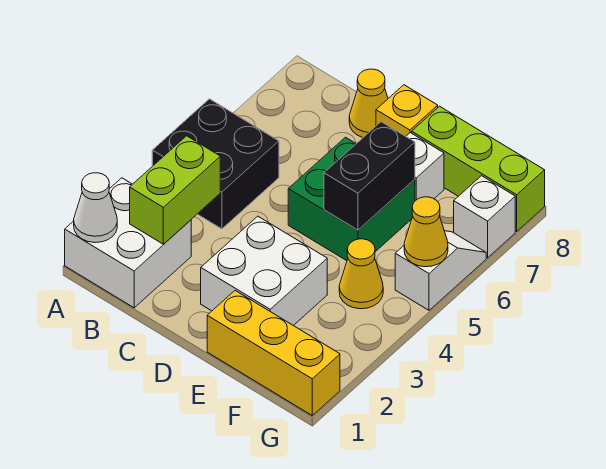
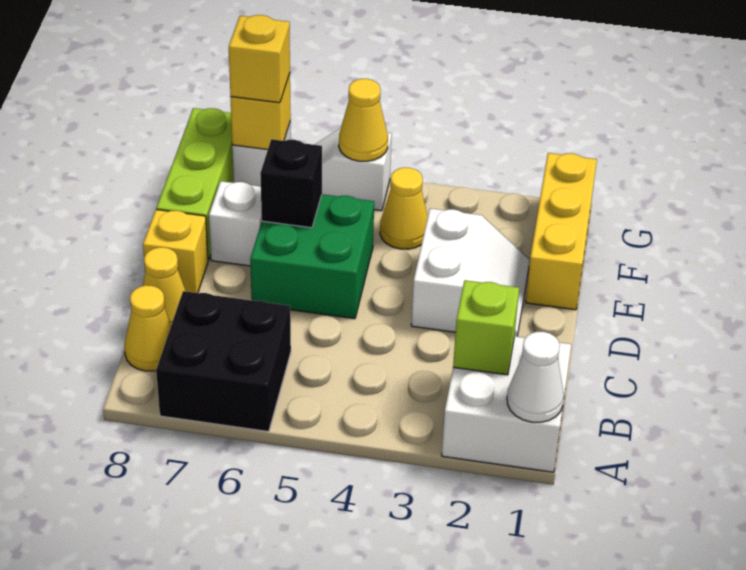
black brick A4:B5 level 1 -> black brick A6:B7 level 1
lime brick B2:B3 level 2 -> lime brick B2 level 2
none -> yellow cone B8 level 1
white brick D2:E3 level 1 -> white slope D2:E3 level 1 top 3
black brick E5:E6 level 2 -> black brick E6 level 2
none -> yellow brick G7 level 2
none -> yellow brick G7 level 3

